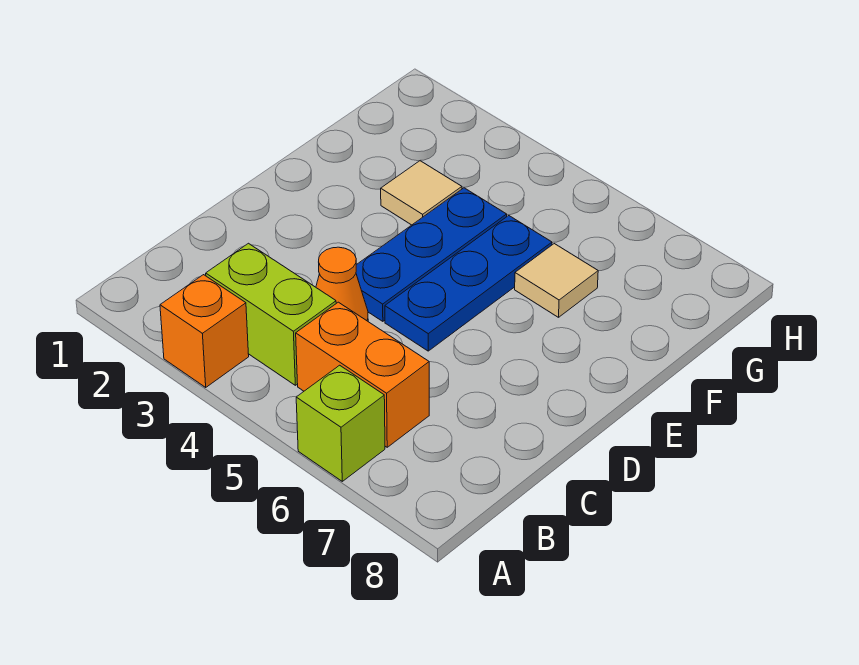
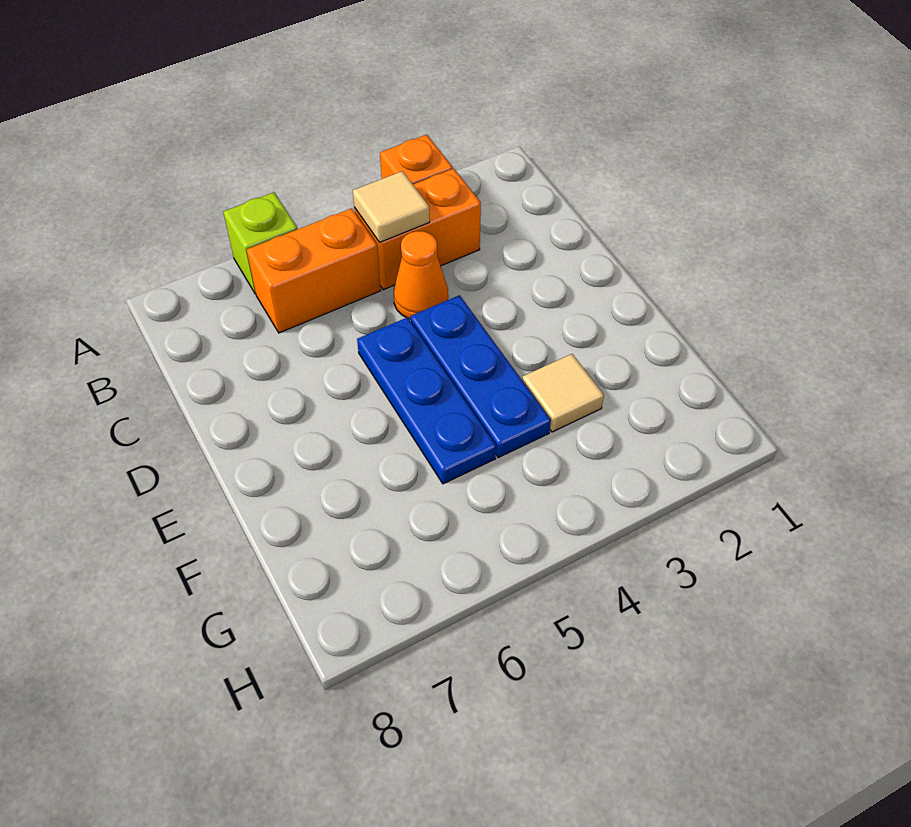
lime brick B3:B4 level 1 -> orange brick B3:B4 level 1
tan tile F6 level 1 -> tan tile B4 level 2

